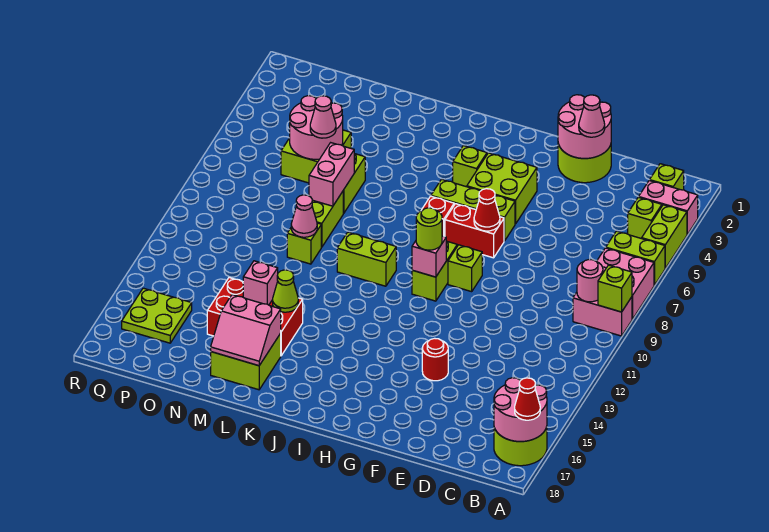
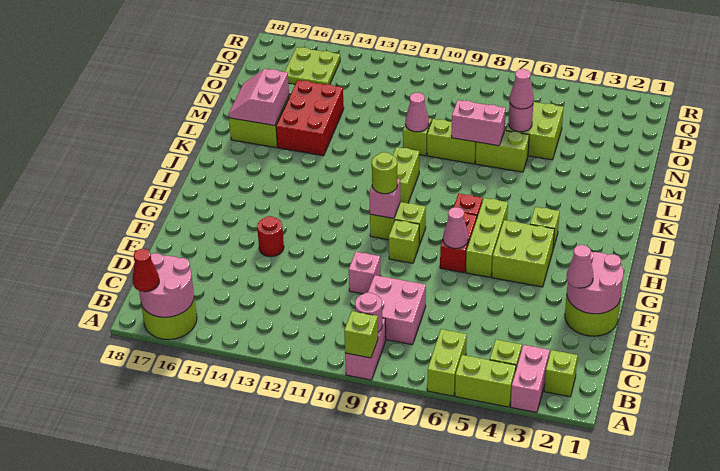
pink brick A7:B8 level 1 -> pink brick C8:D9 level 1
red cone G7 level 2 -> pink cone G7 level 2
lime cone L14 level 2 -> none
pink brick M14 level 2 -> pink brick E10 level 1
pink round brick N5:O6 level 2 -> pink round brick N6 level 2

